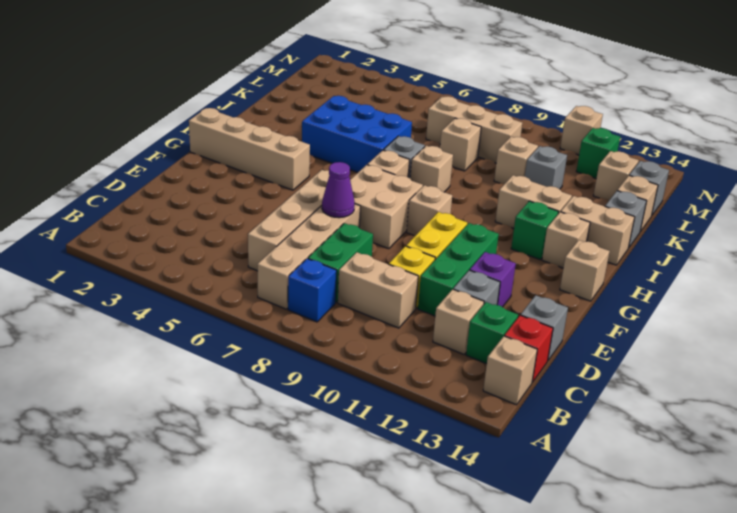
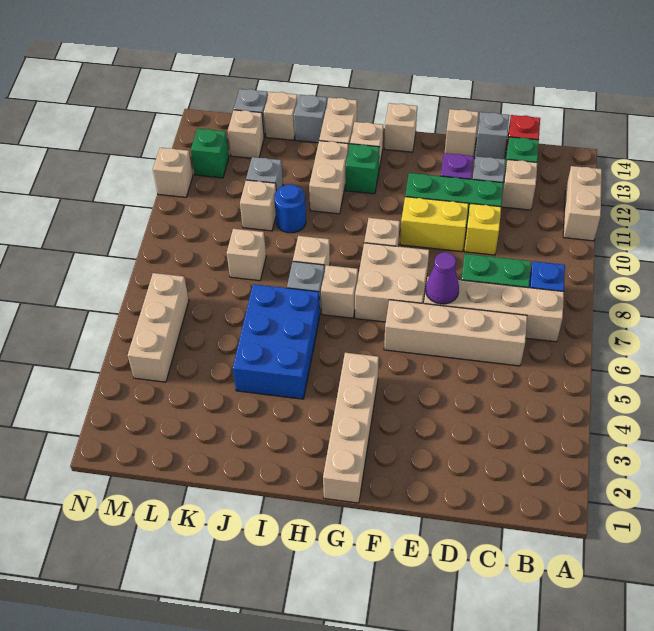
tan brick B14 level 1 -> tan brick E14 level 1
tan brick C9:C10 level 1 -> tan brick A11:A12 level 1
none -> blue round brick J10 level 1
tan brick L7:L9 level 1 -> tan brick M4:M6 level 1

